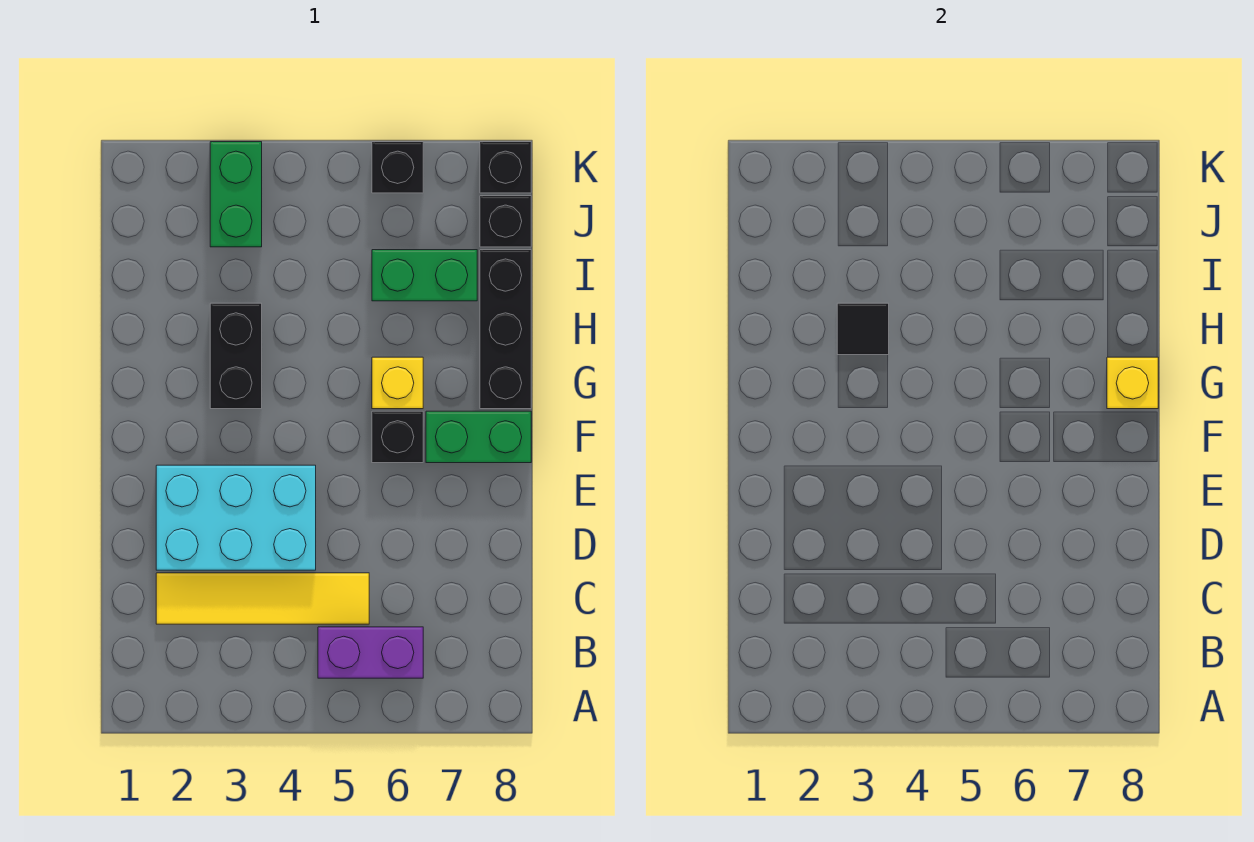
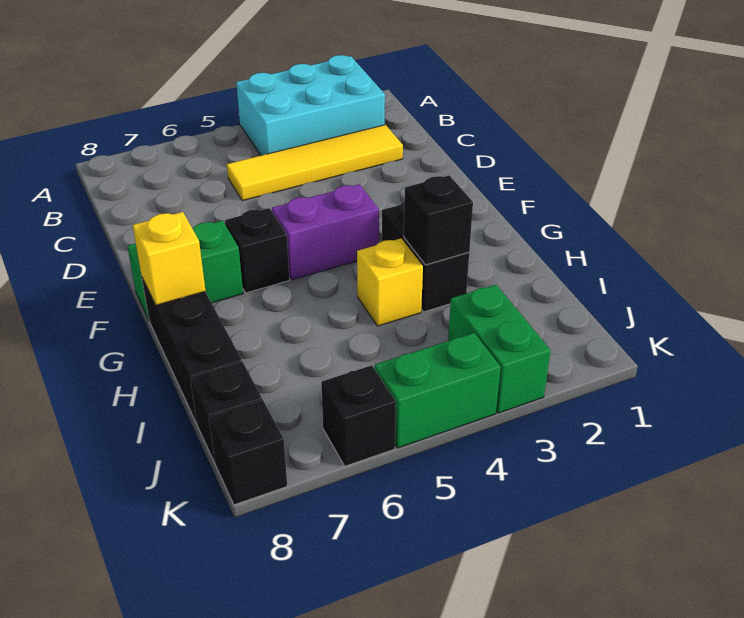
purple brick B5:B6 level 1 -> purple brick F4:F5 level 1
cyan brick D2:E4 level 1 -> cyan brick A2:B4 level 1
yellow brick G6 level 1 -> yellow brick H4 level 1
black tile H3 level 2 -> black brick H3 level 2
green brick I6:I7 level 1 -> green brick K4:K5 level 1

